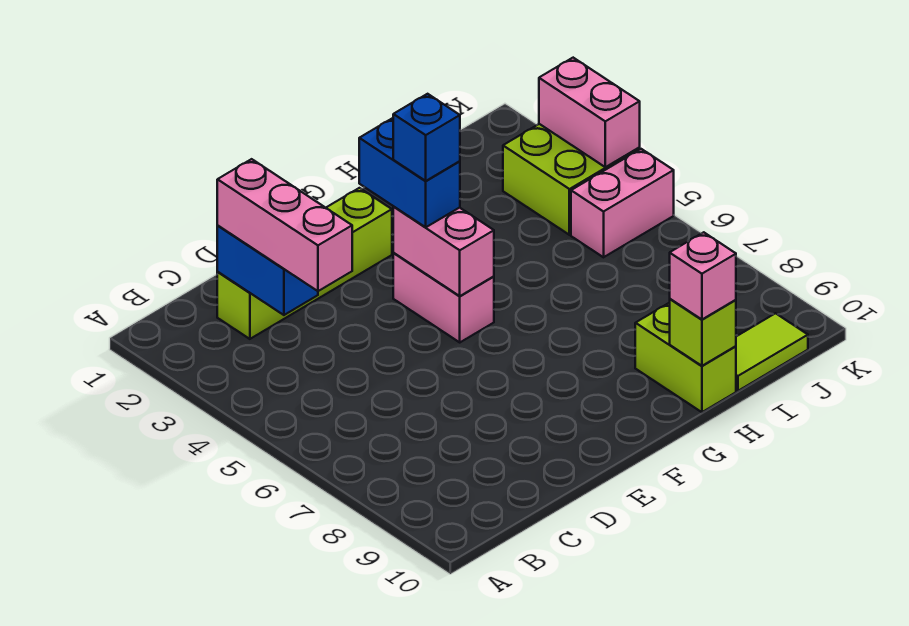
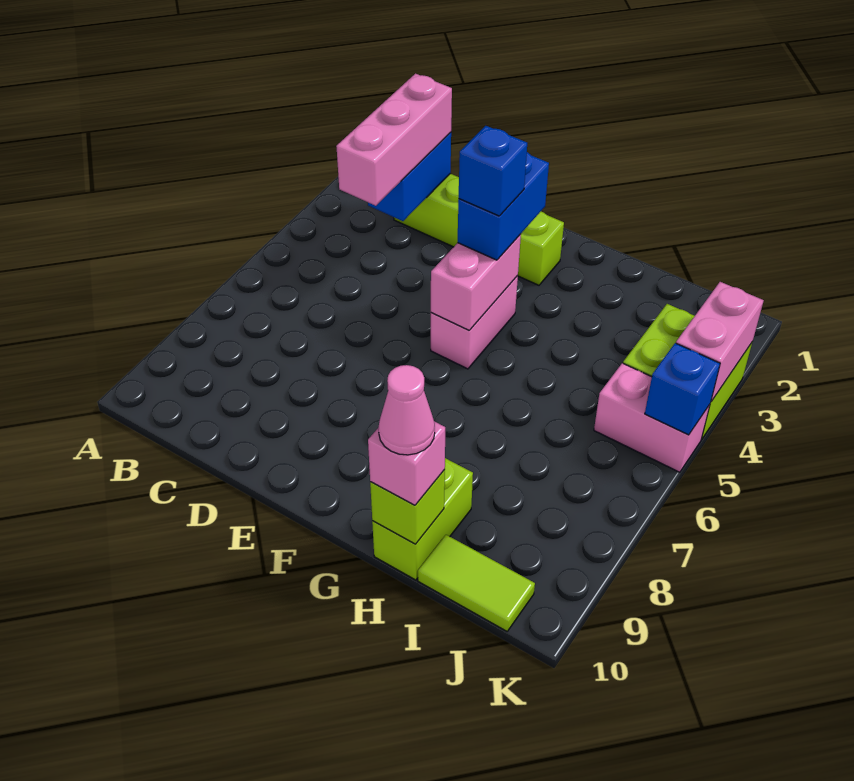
none -> pink cone H10 level 4
none -> blue brick K5 level 2

